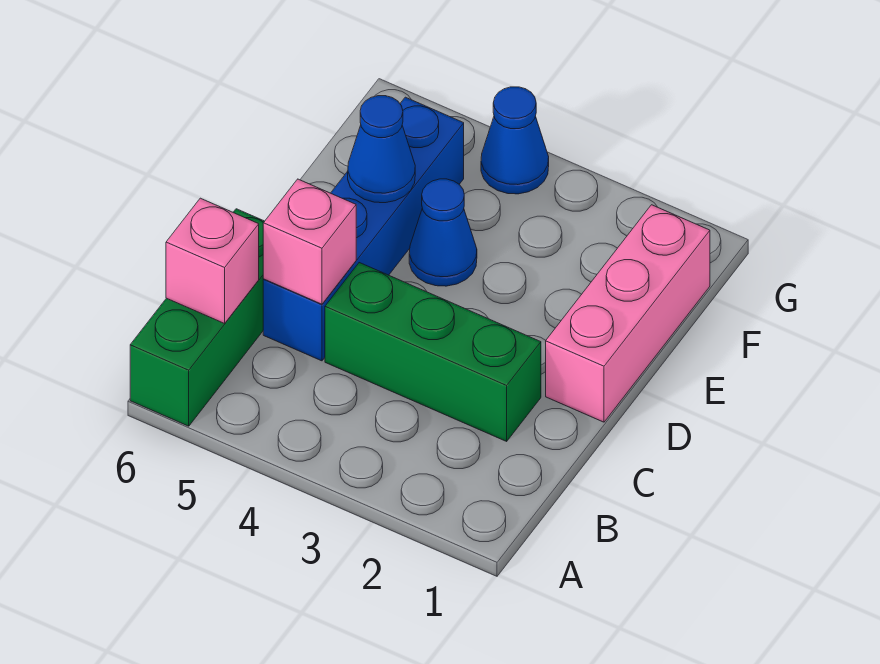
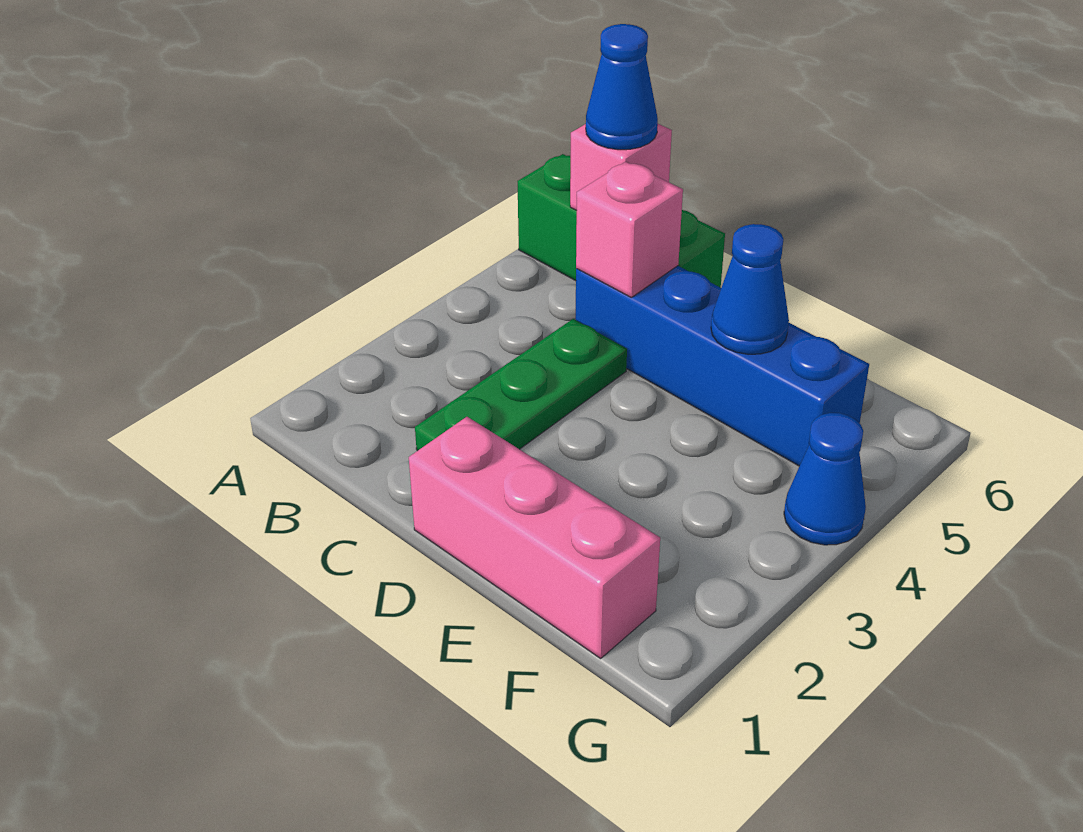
green brick C2:C4 level 1 -> green plate C2:C4 level 1
blue cone E4 level 1 -> blue cone B6 level 3

